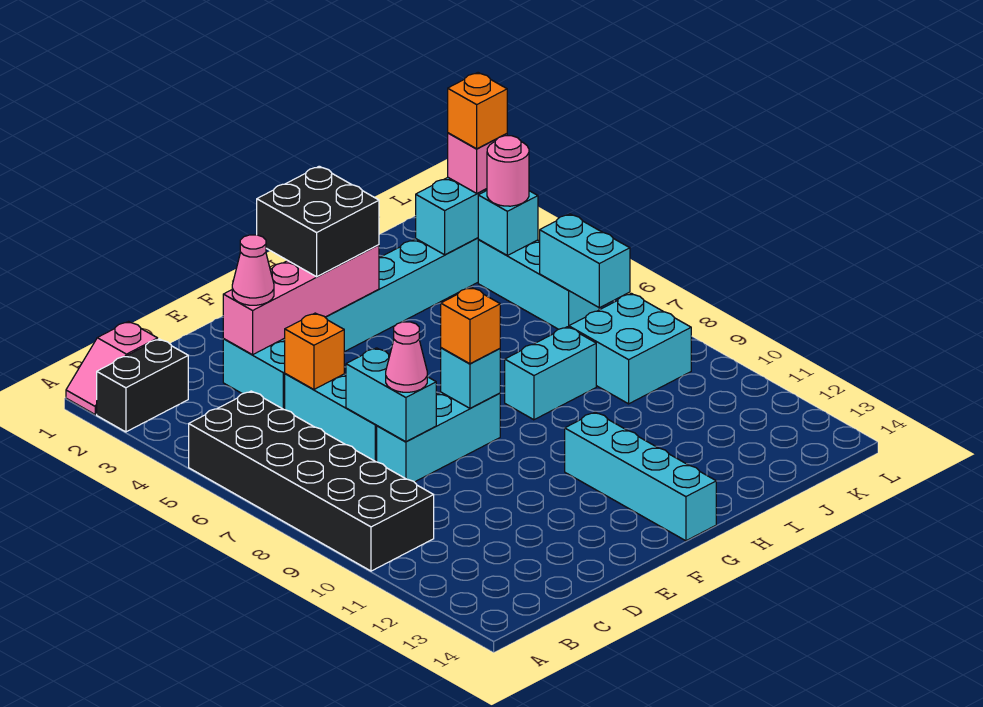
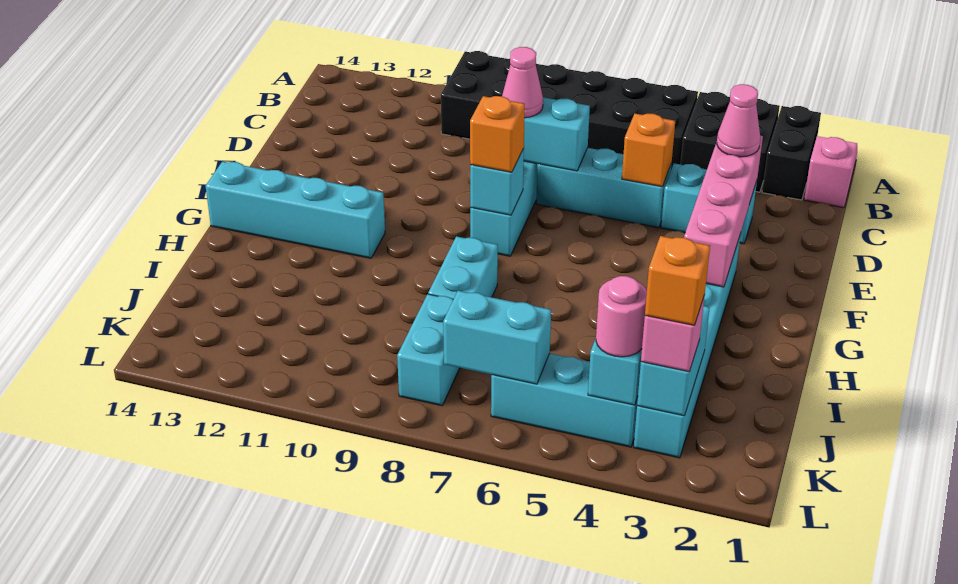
black brick F2:G3 level 3 -> black brick A3:B4 level 1
cyan brick J8:K9 level 1 -> cyan brick J8:K8 level 1

